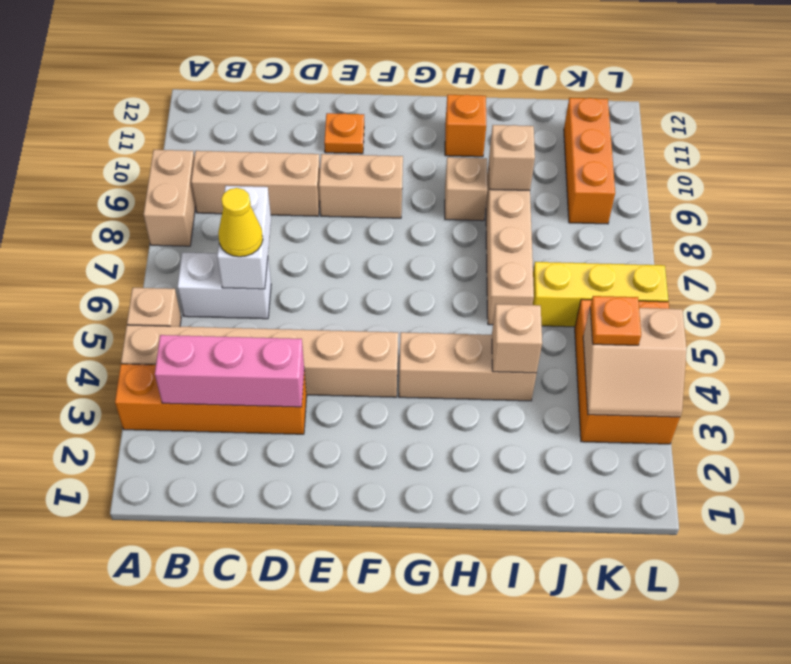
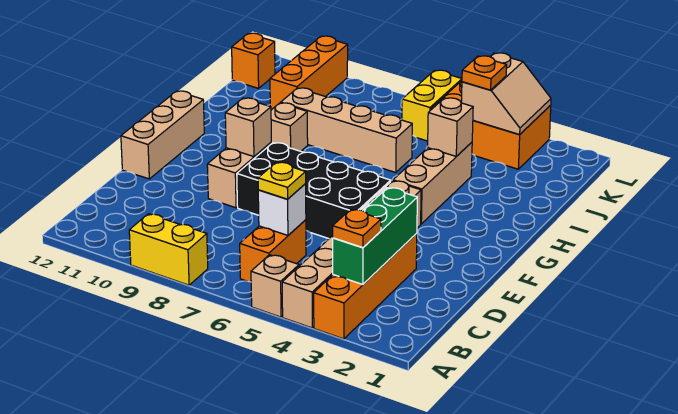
tan brick A8:A9 level 1 -> yellow brick A8:A9 level 1
pink brick B3:D3 level 2 -> green brick B3:D3 level 2
white brick B6:C6 level 1 -> orange brick B6:C6 level 1
tan brick B9:D9 level 1 -> tan brick E12:G12 level 1
white brick C6:C7 level 2 -> white brick C6 level 2
yellow cone C6 level 3 -> yellow plate C6 level 3
none -> black brick E5:F8 level 1
orange plate E11 level 1 -> orange plate B3 level 3
orange brick H11 level 1 -> orange brick K12 level 1
tan brick I9 level 2 -> tan brick F9 level 2
yellow brick J6:L6 level 1 -> yellow brick K6:L6 level 1
orange brick K9:K11 level 1 -> orange brick J10:L10 level 1

